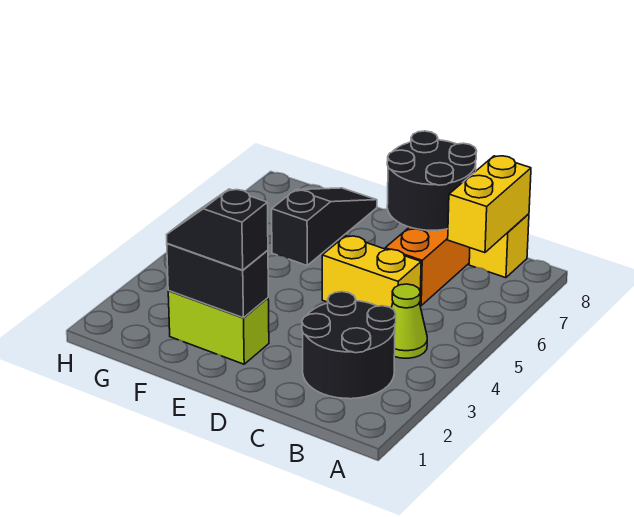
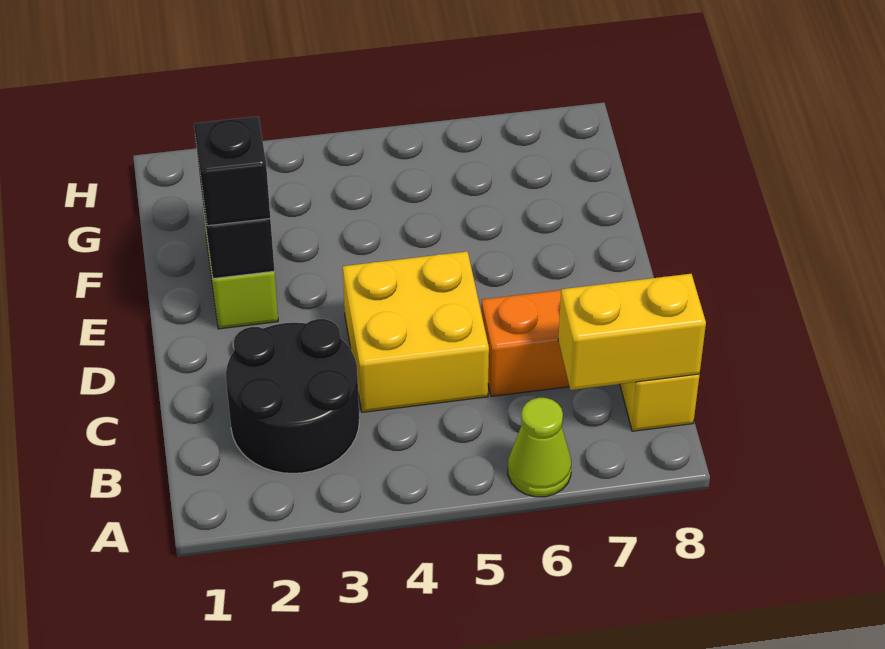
lime cone B4 level 1 -> lime cone A6 level 1
yellow brick C5:D5 level 1 -> yellow brick C4:D5 level 1
black round brick C7:D8 level 2 -> none
black slope F6:F8 level 1 top 6 -> none

